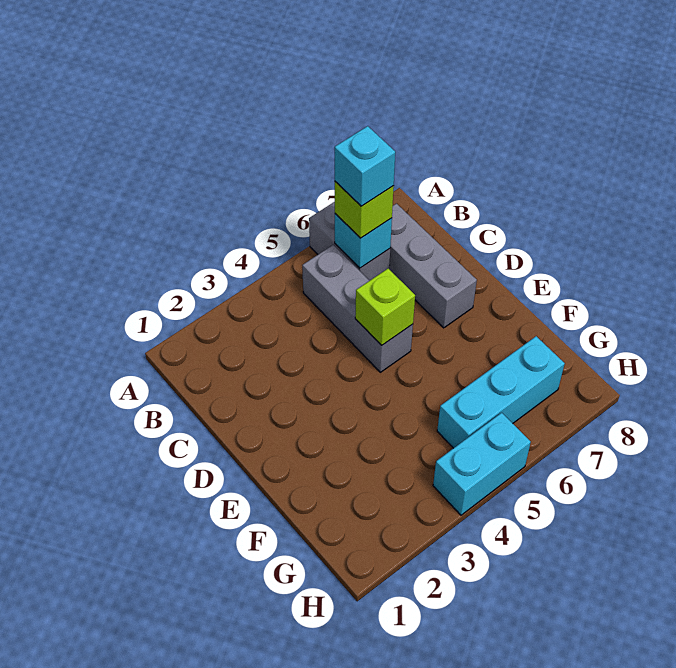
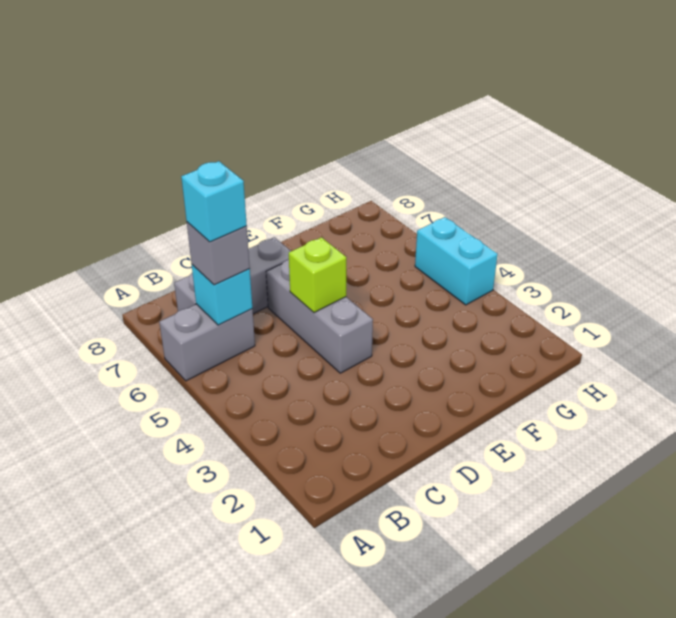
grey brick B5:D5 level 1 -> grey brick D4:D6 level 1
lime brick B6 level 3 -> grey brick B6 level 3
cyan brick G5:G7 level 1 -> none

